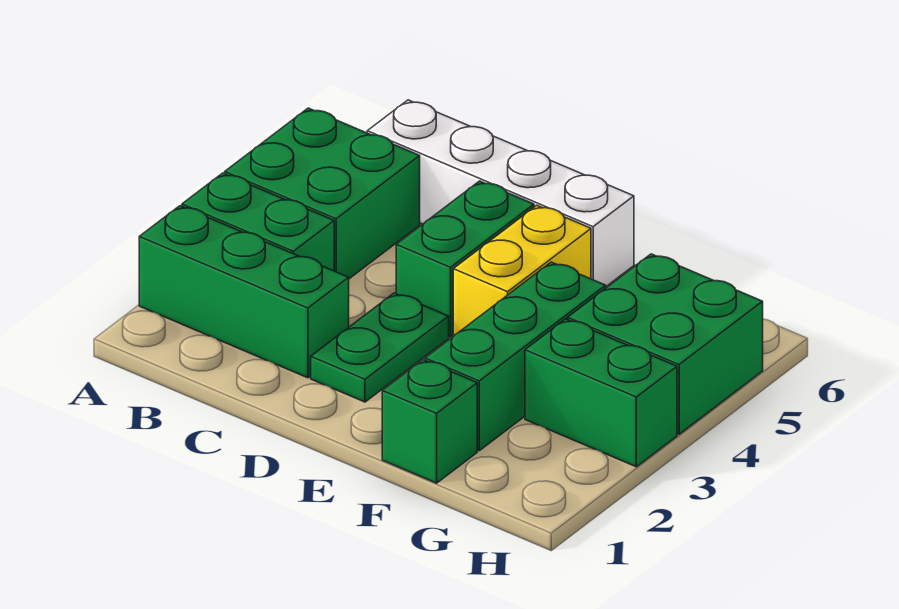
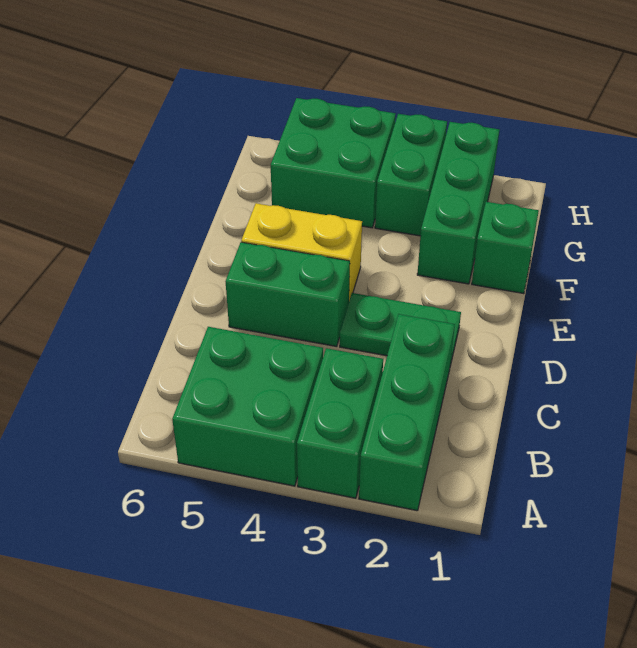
white brick B6:E6 level 1 -> none
green brick F2:F4 level 1 -> green brick F2:H2 level 1

